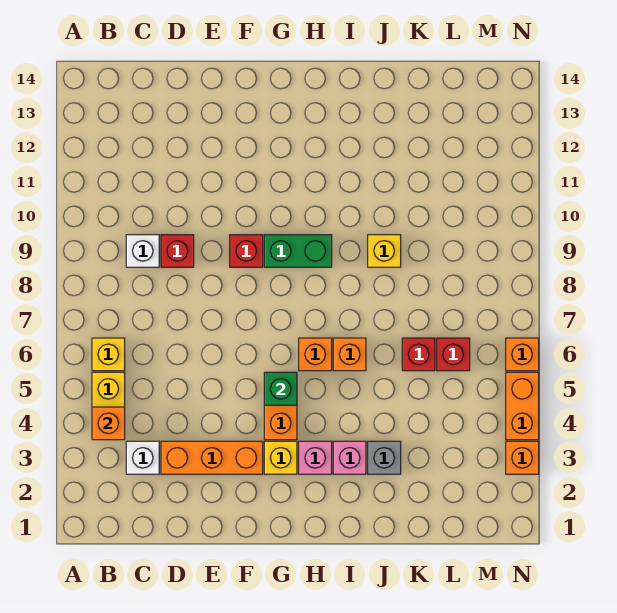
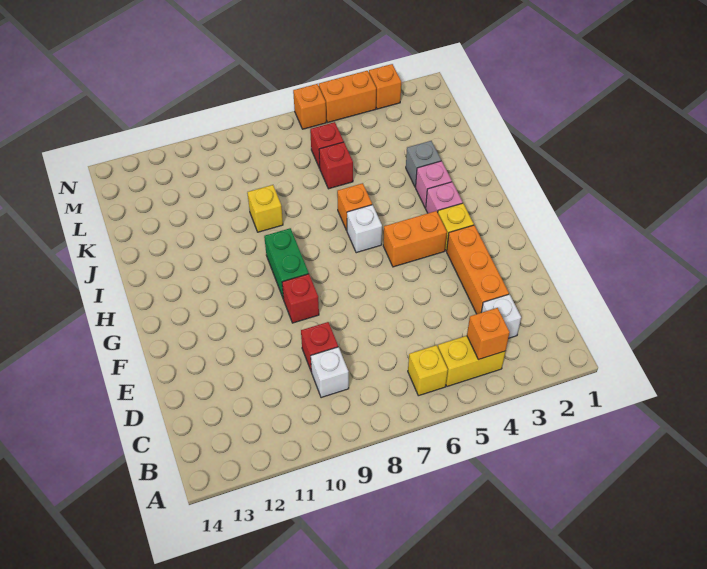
green brick G5 level 2 -> none
orange brick H6 level 1 -> white brick H6 level 1

